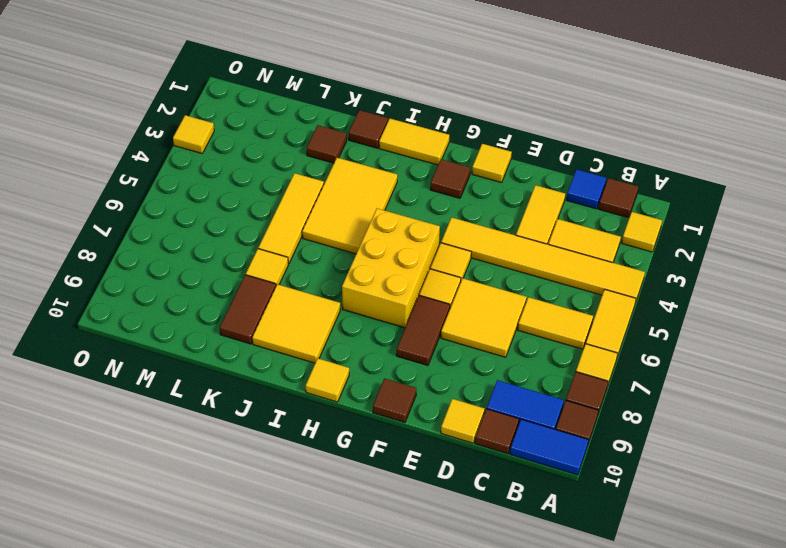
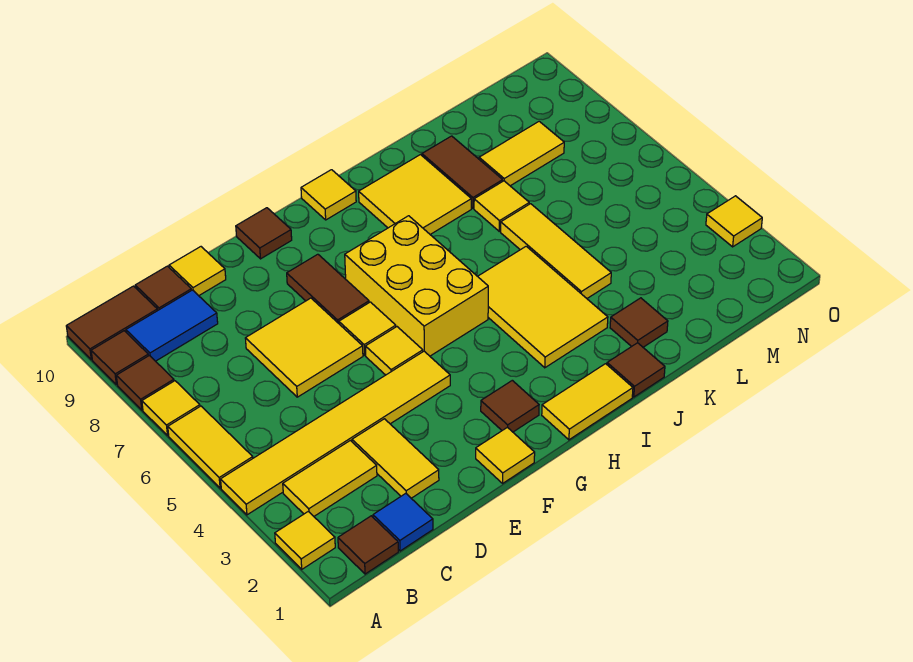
blue tile A10:B10 level 1 -> brown tile A10:B10 level 1
yellow tile B6:C6 level 1 -> yellow tile L8:M8 level 1

